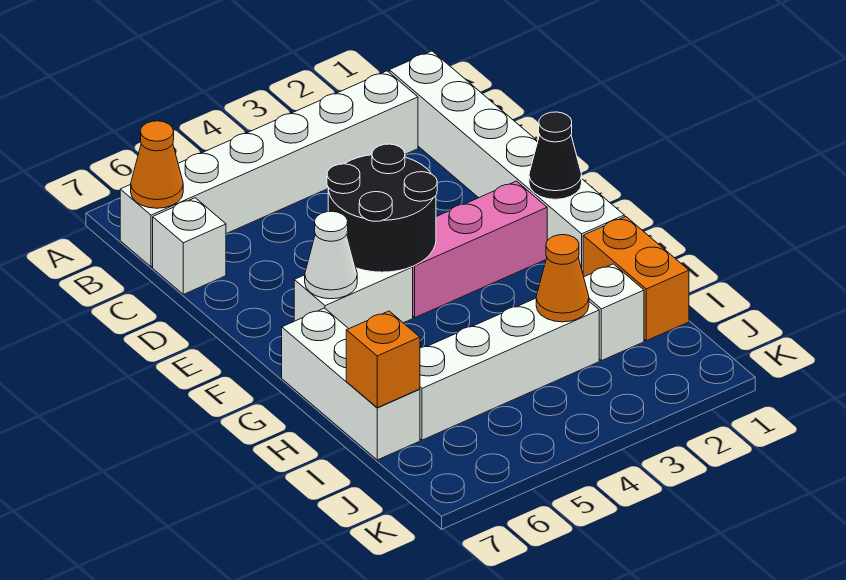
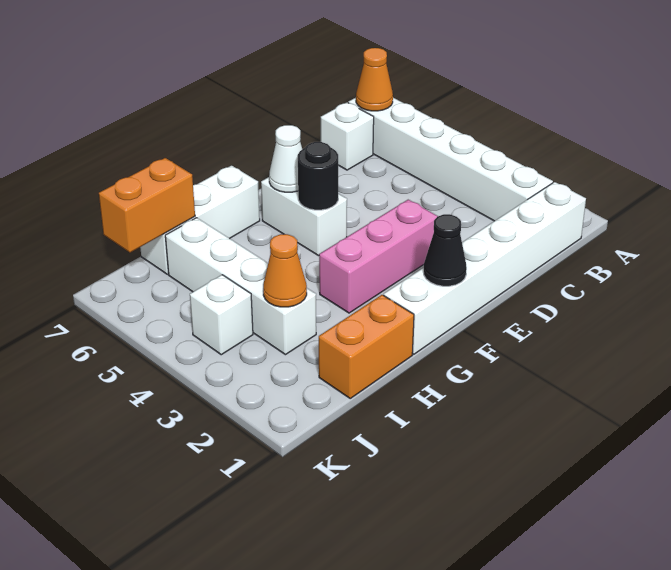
black round brick E4:F5 level 2 -> black round brick F5 level 2
pink brick F2:F4 level 1 -> pink brick E3:G3 level 1
white brick I2 level 1 -> white brick J4 level 1
orange brick I7 level 2 -> orange brick I7:J7 level 2

